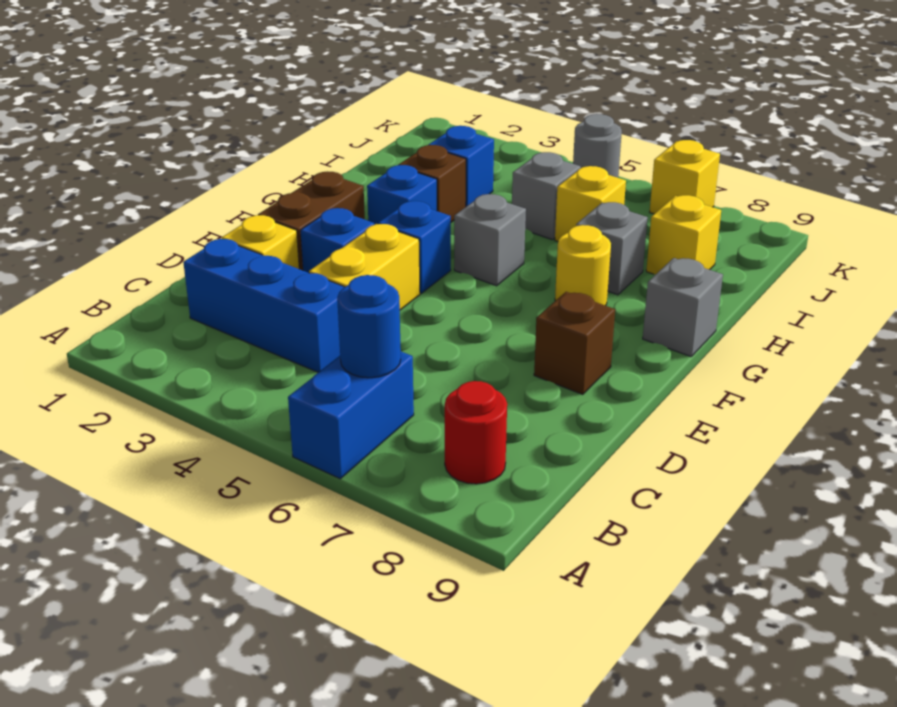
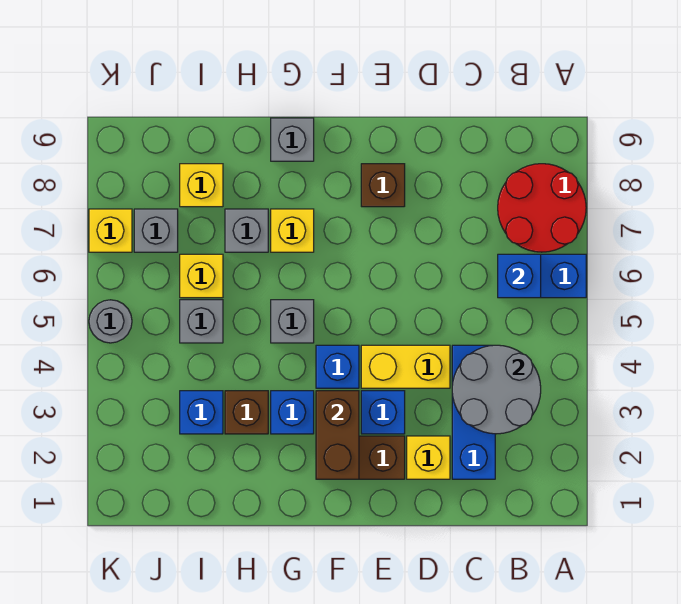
none -> grey round brick B3:C4 level 2
blue round brick B6 level 2 -> blue brick B6 level 2
red round brick B8 level 1 -> red round brick A7:B8 level 1
none -> brown brick F2:F3 level 2
yellow round brick G7 level 1 -> yellow brick G7 level 1
none -> grey brick J7 level 1

